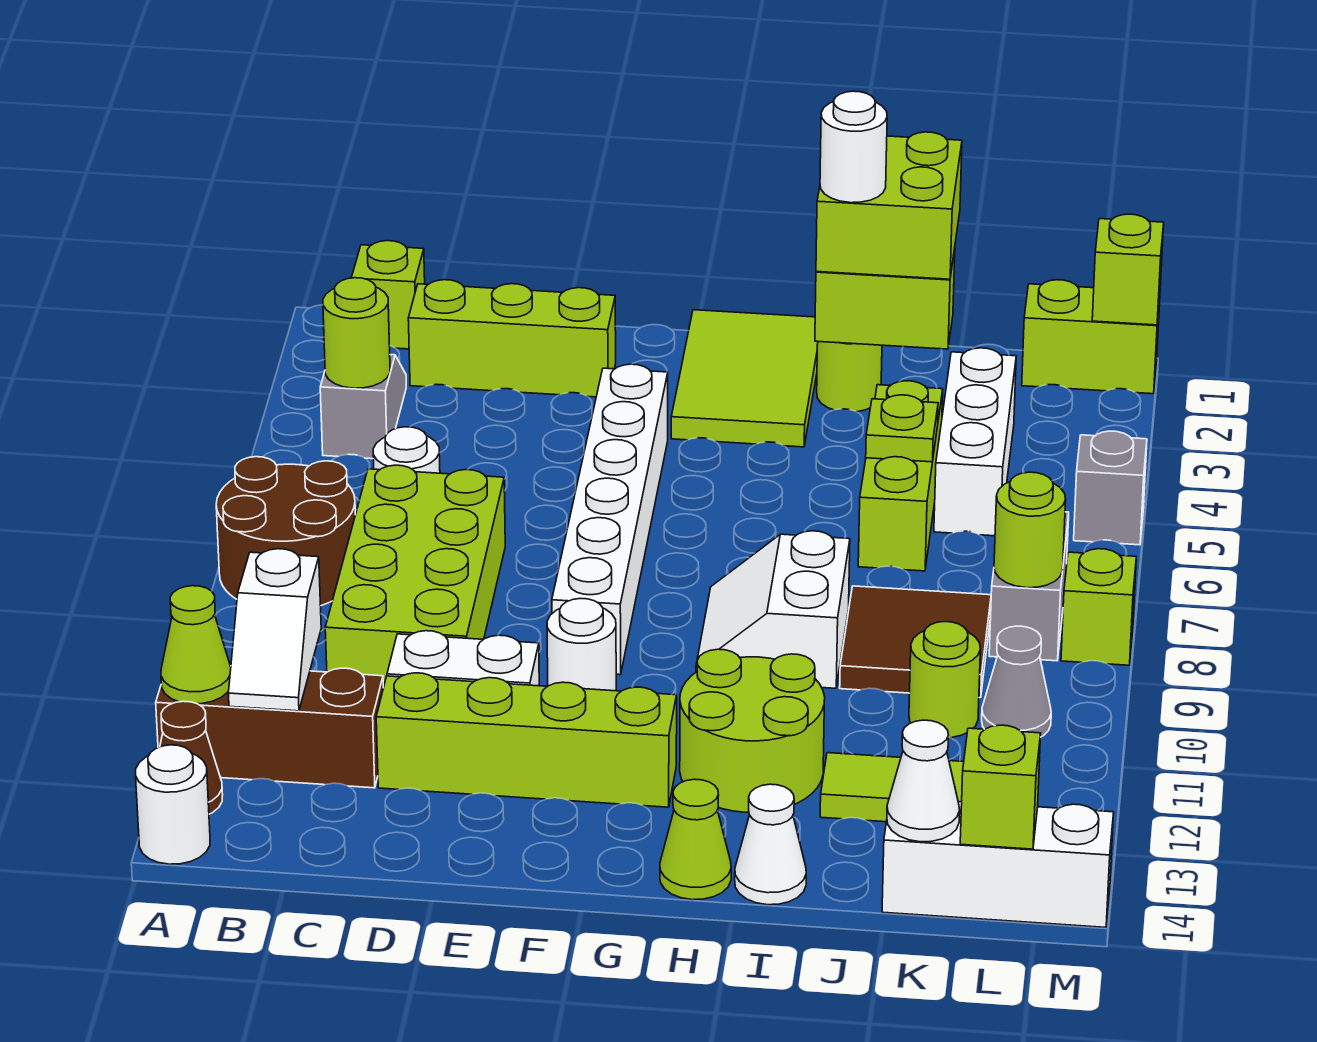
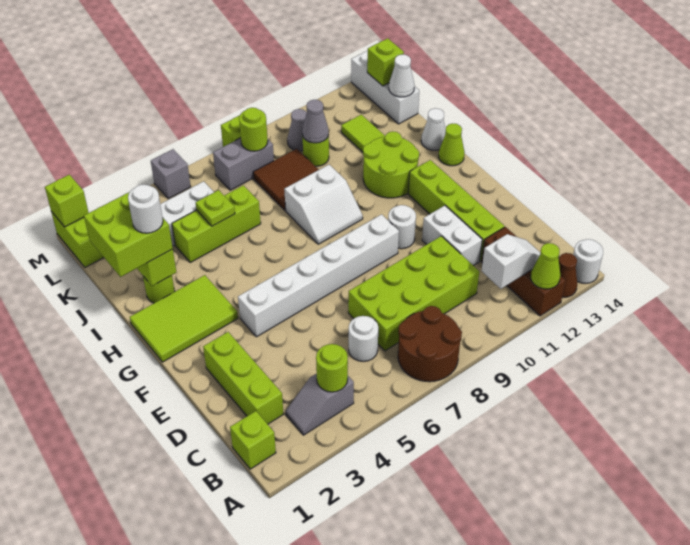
none -> grey cone K10 level 2

